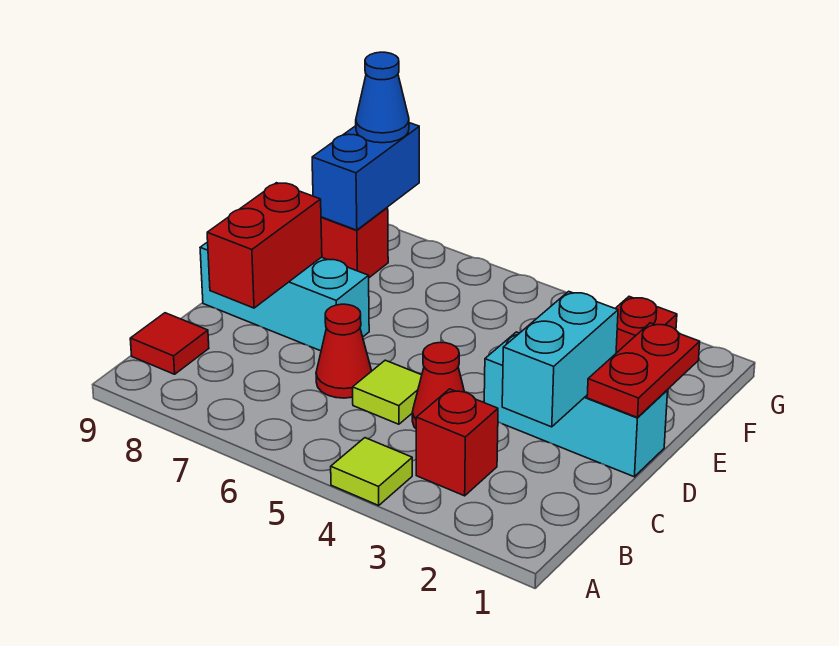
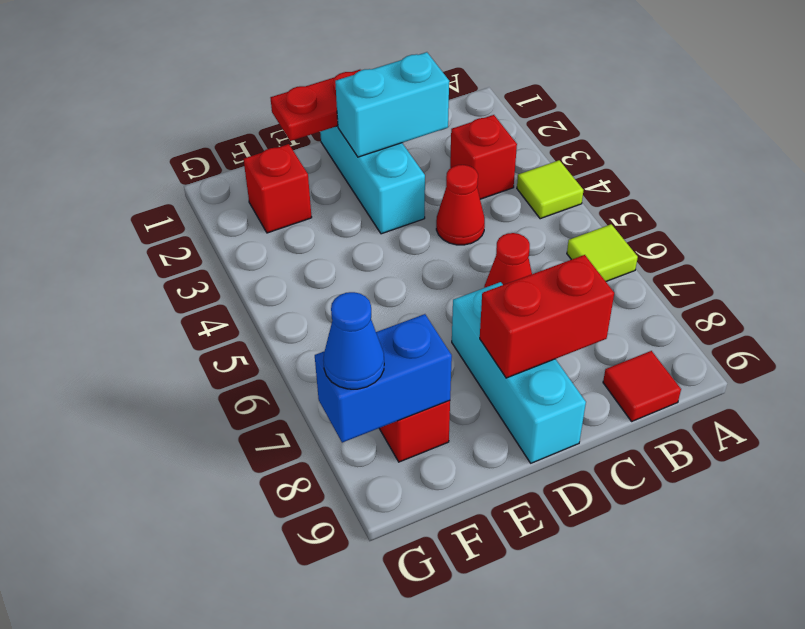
lime tile C5 level 1 -> lime tile A6 level 1

